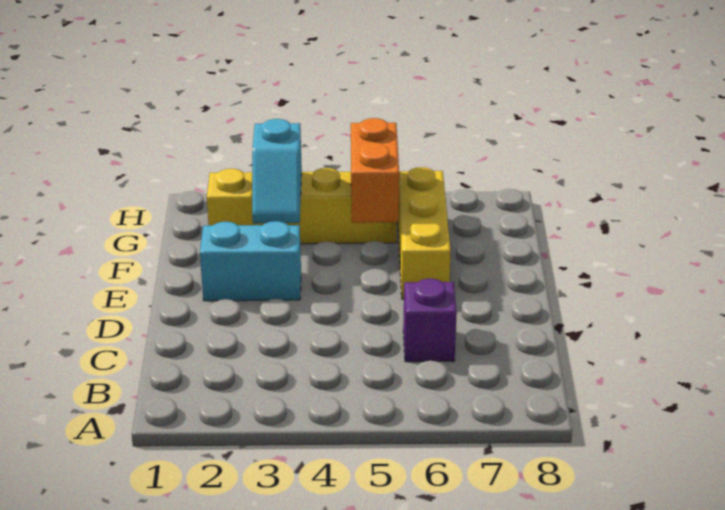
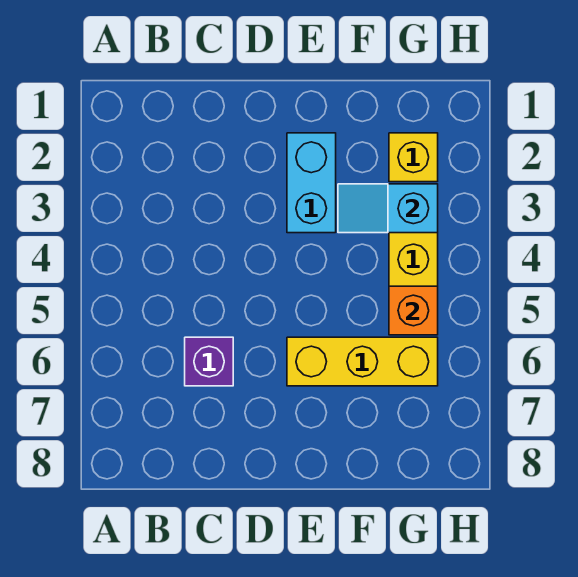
orange brick F5:G5 level 2 -> orange brick G5 level 2

